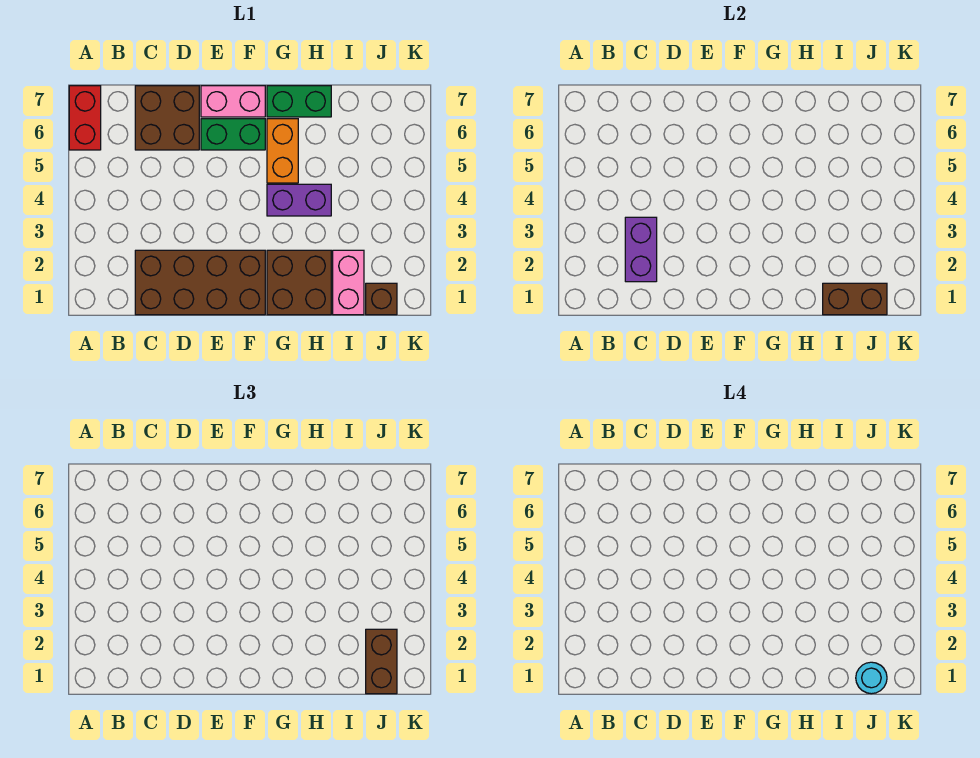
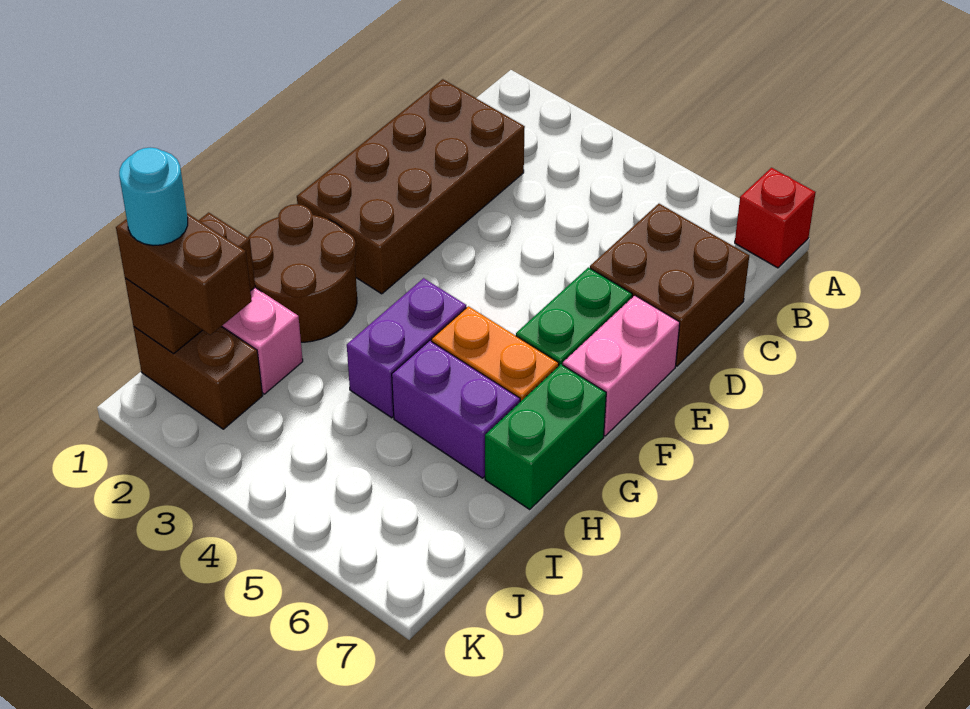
red brick A6:A7 level 1 -> red brick A7 level 1
purple brick C2:C3 level 2 -> purple brick H5:H6 level 1
brown brick G1:H2 level 1 -> brown round brick G1:H2 level 1
brown brick J1 level 1 -> brown brick J1:J2 level 1

